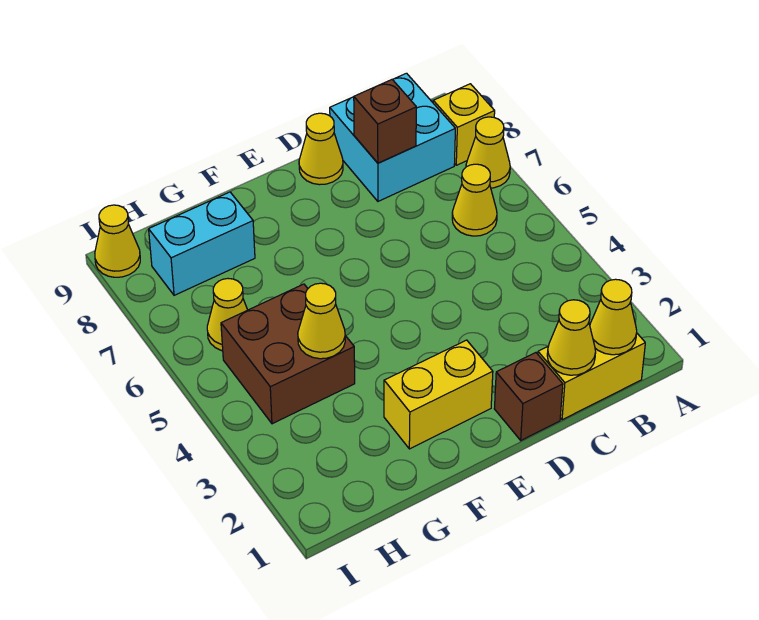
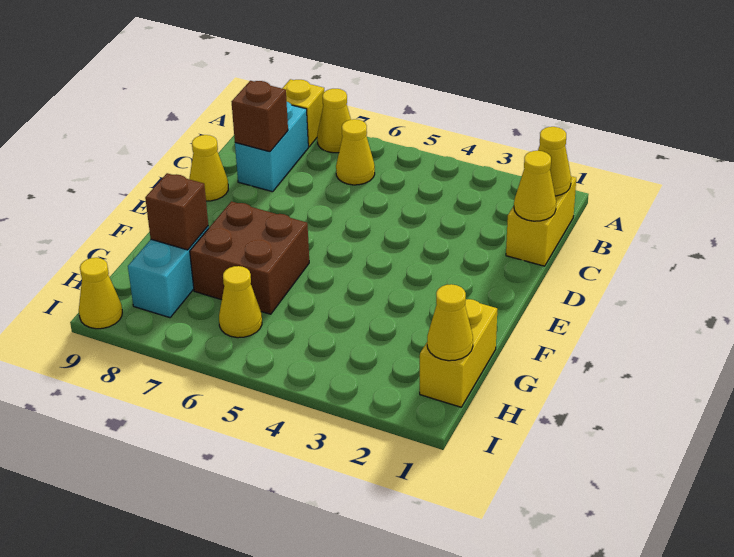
cyan brick B8:C9 level 1 -> cyan brick B8:C8 level 1
brown brick D1 level 1 -> brown brick G8 level 2
yellow brick E2:F2 level 1 -> yellow brick G1:H1 level 1
brown brick G4:H5 level 1 -> brown brick F6:G7 level 1
yellow cone G4 level 2 -> yellow cone H1 level 2

